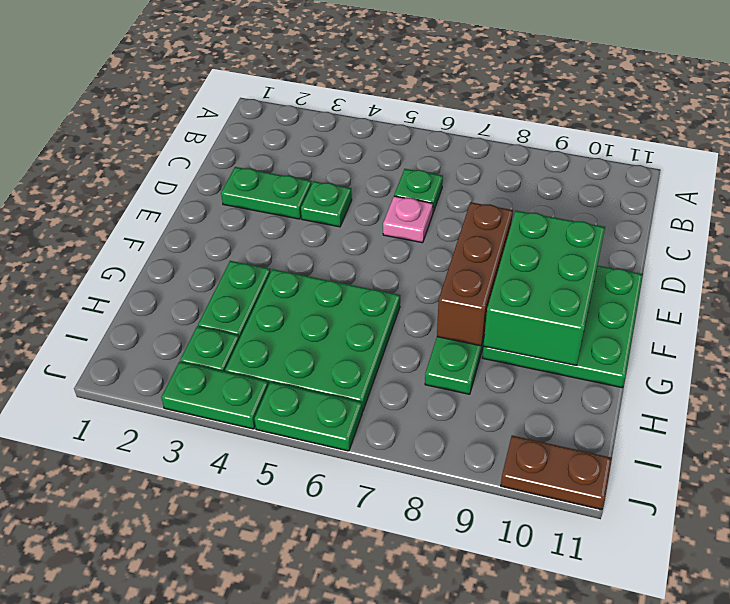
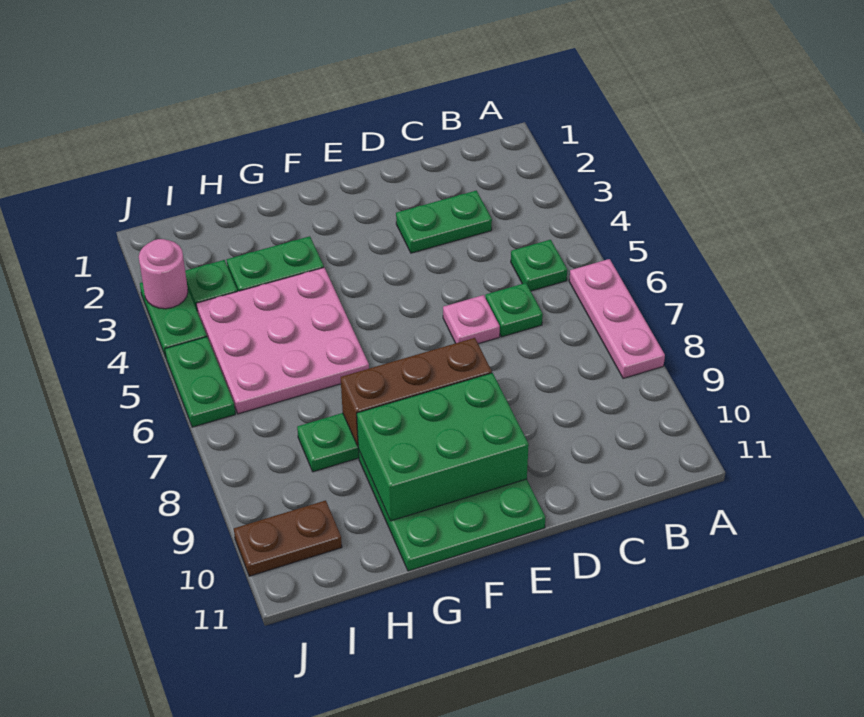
none -> pink plate A6:A8 level 1
green plate D2:D3 level 1 -> green plate C3:D3 level 1
green plate D4 level 1 -> green plate B5 level 1
green plate G4:I6 level 1 -> pink plate G4:I6 level 1
none -> pink round brick J3 level 2
brown plate J10:J11 level 1 -> brown plate I10:J10 level 1

